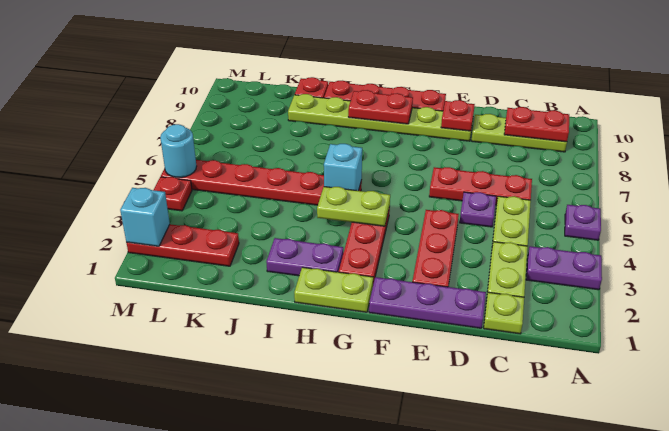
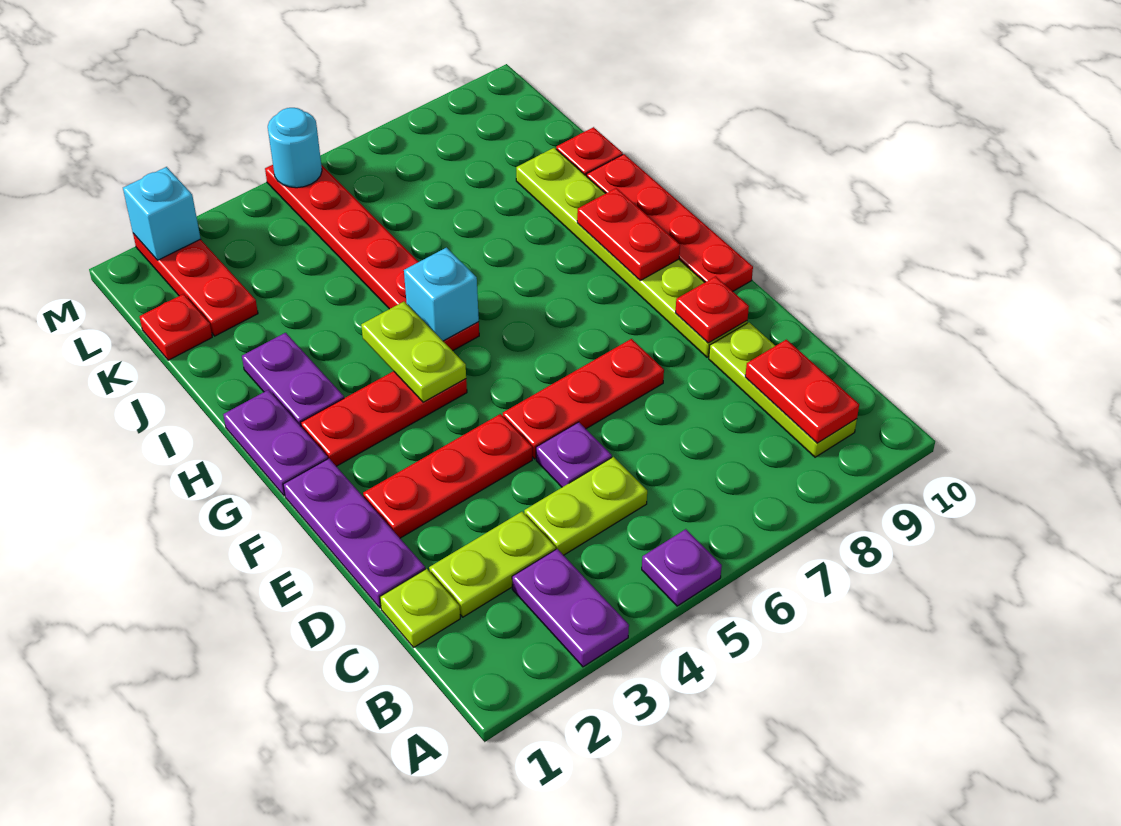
red plate C6:E6 level 1 -> red plate E5:E7 level 1
lime plate G1:H1 level 1 -> purple plate G1:H1 level 1
red plate M4 level 1 -> red plate K1 level 1

